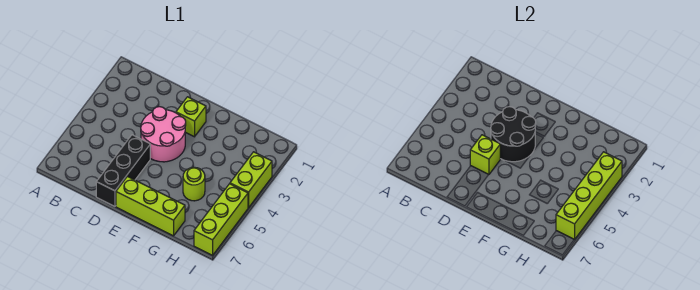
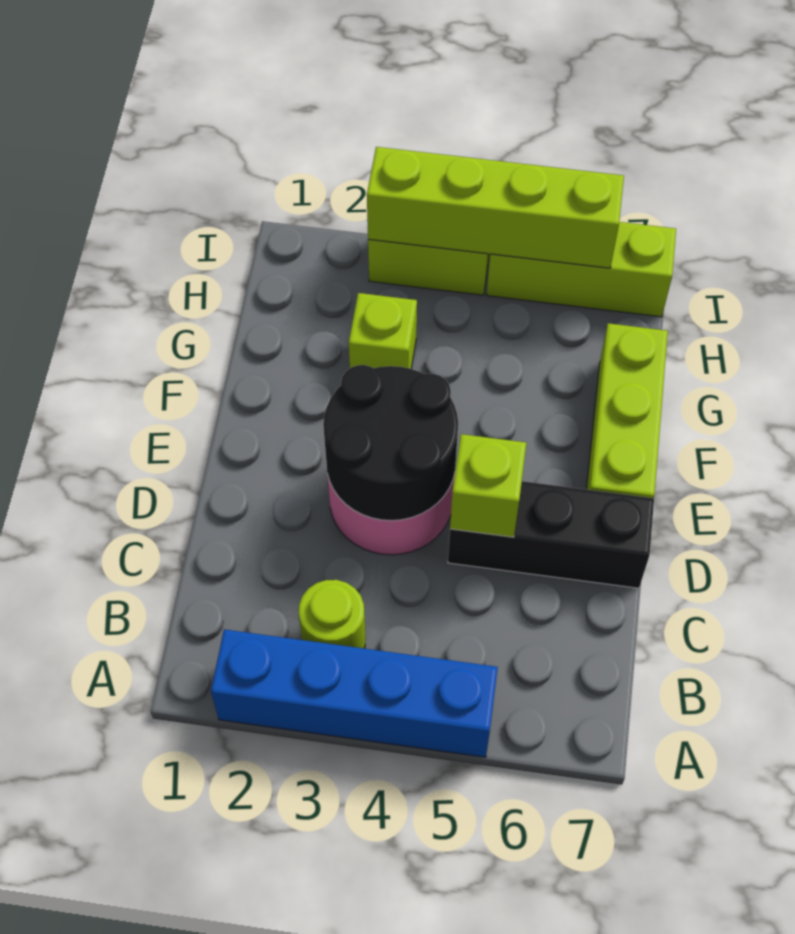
none -> blue brick A2:A5 level 1
lime brick E2 level 1 -> lime brick G3 level 1
lime round brick G5 level 1 -> lime round brick B3 level 1

